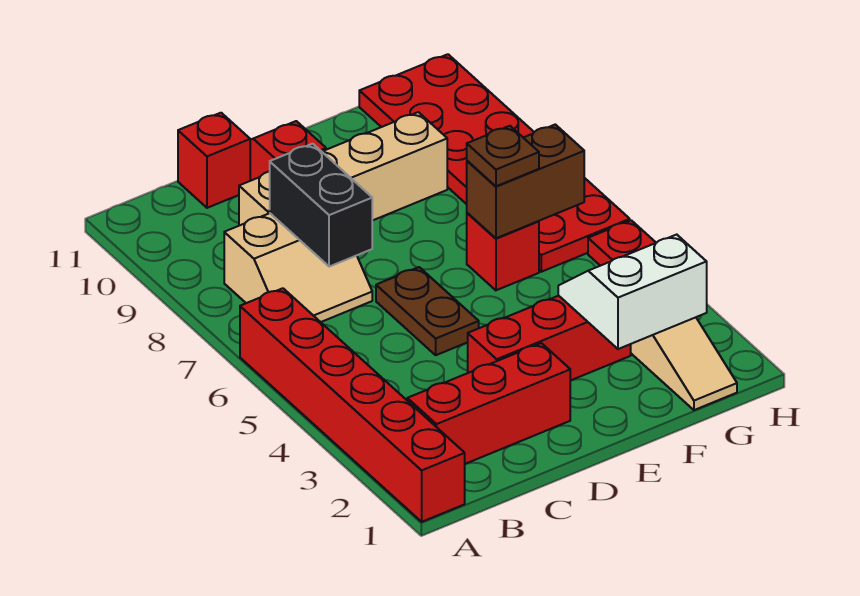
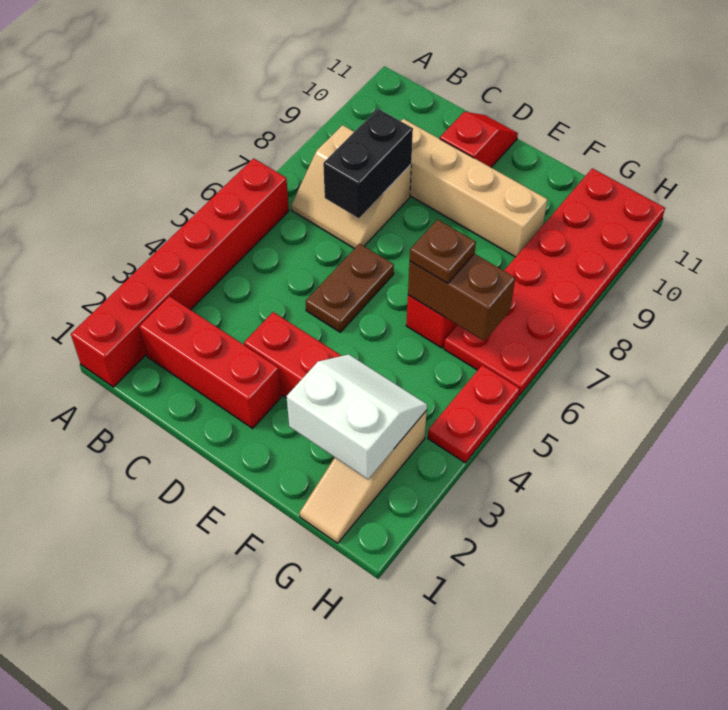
red brick C11 level 1 -> none

